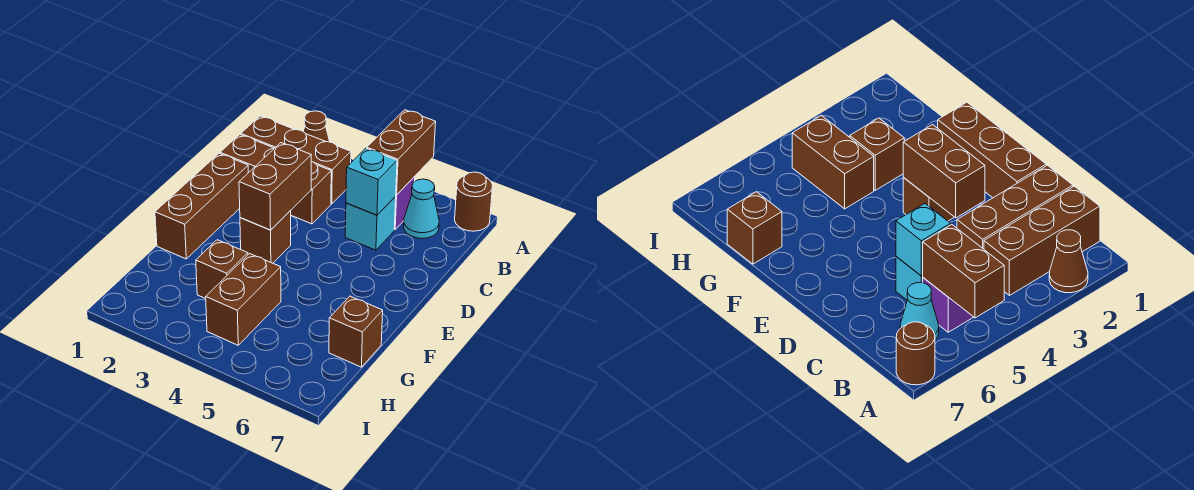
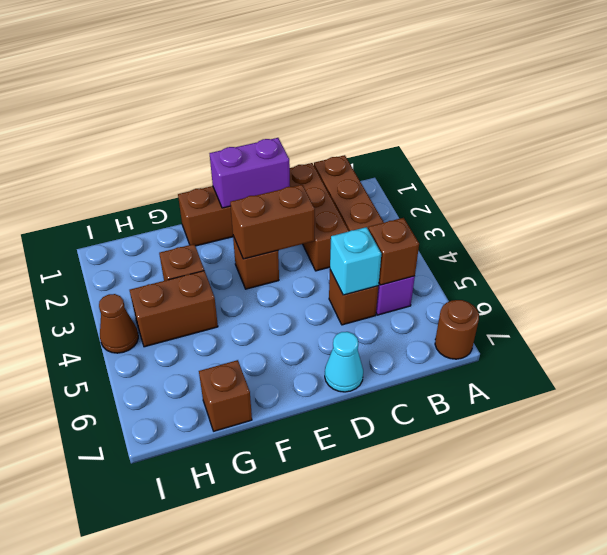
brown cone A2 level 1 -> brown cone I4 level 1
brown brick A5:B5 level 2 -> brown brick B5 level 2
cyan cone B6 level 1 -> cyan cone D7 level 1
cyan brick C5 level 1 -> brown brick C5 level 1
none -> purple brick D1:E1 level 2

